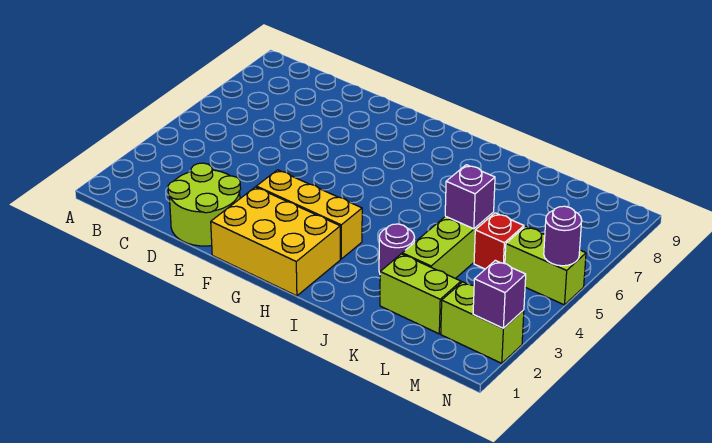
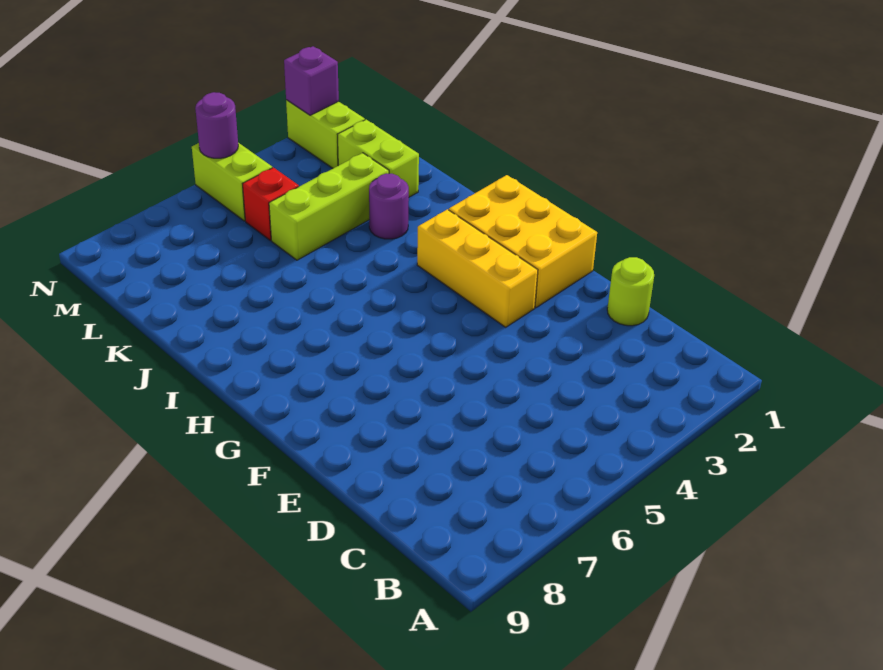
lime round brick D1:E2 level 1 -> lime round brick D1 level 1
purple brick K5 level 2 -> none

